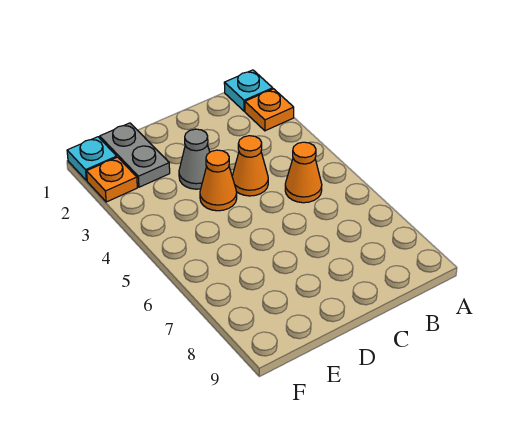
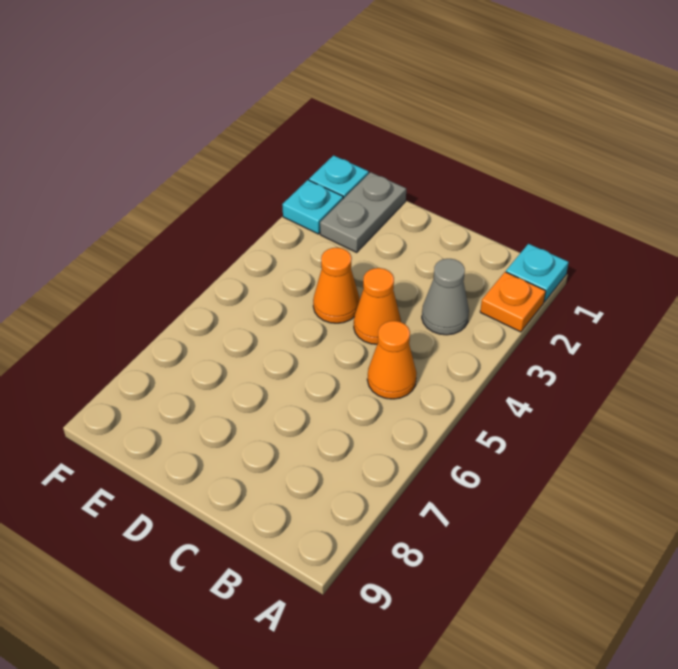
grey cone D3 level 1 -> grey cone B3 level 1
orange plate F2 level 1 -> cyan plate F2 level 1

